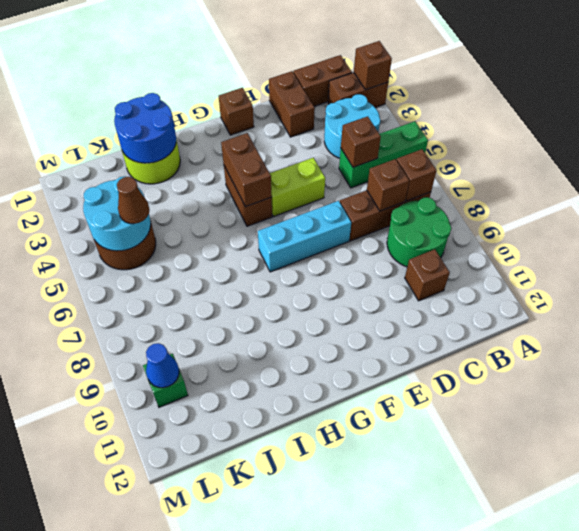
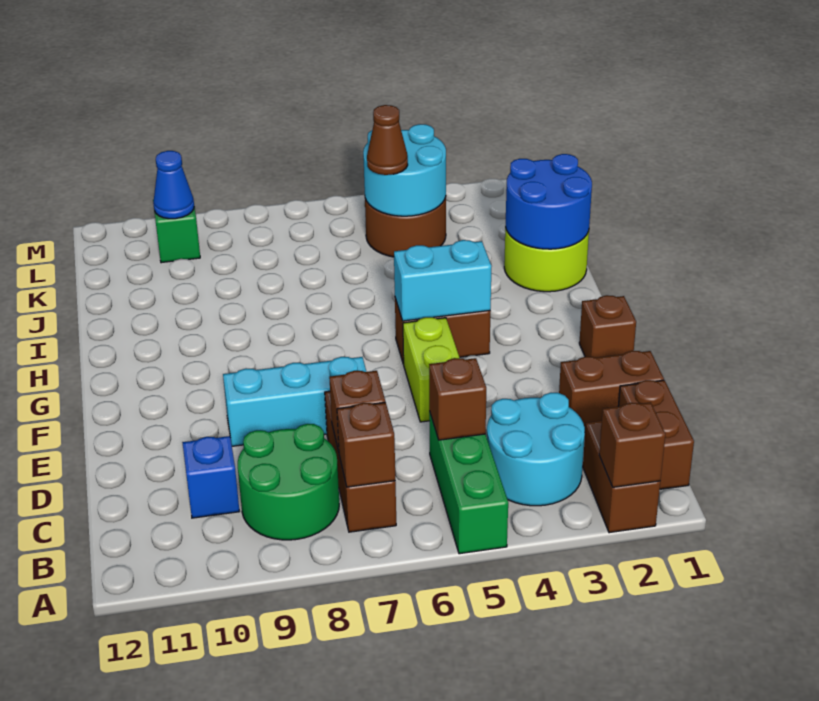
brown brick C10 level 1 -> blue brick C10 level 1
cyan brick E7:G7 level 1 -> cyan brick E7:E9 level 1
brown brick G4:G5 level 2 -> cyan brick G4:G5 level 2

